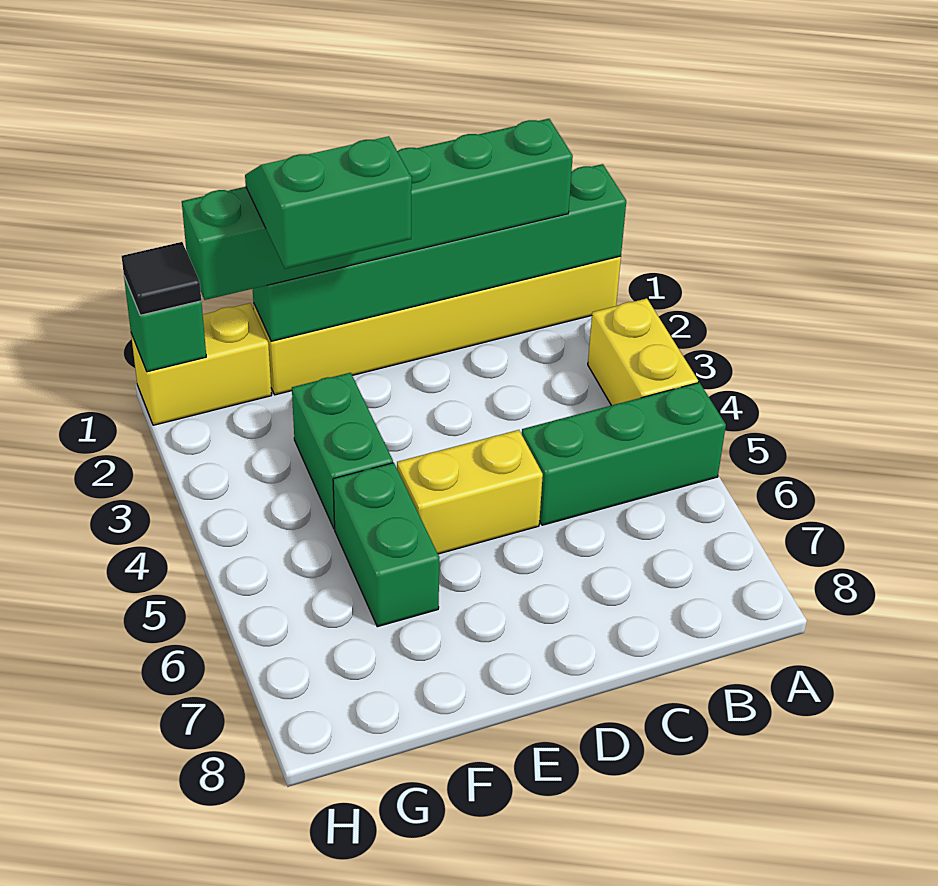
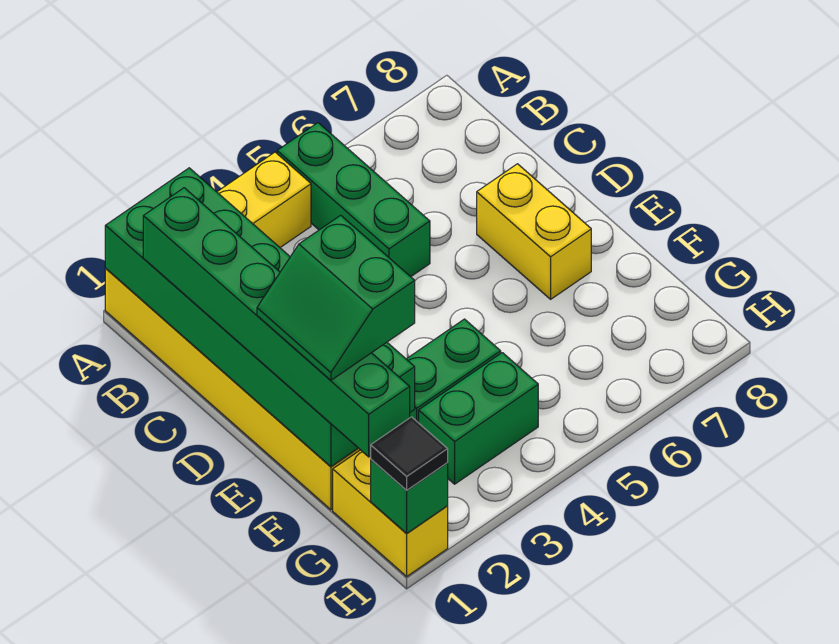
green brick A1:F1 level 2 -> green brick A1:F2 level 2
yellow brick D5:E5 level 1 -> yellow brick D7:E7 level 1
green brick F5:F6 level 1 -> green brick G3:G4 level 1

